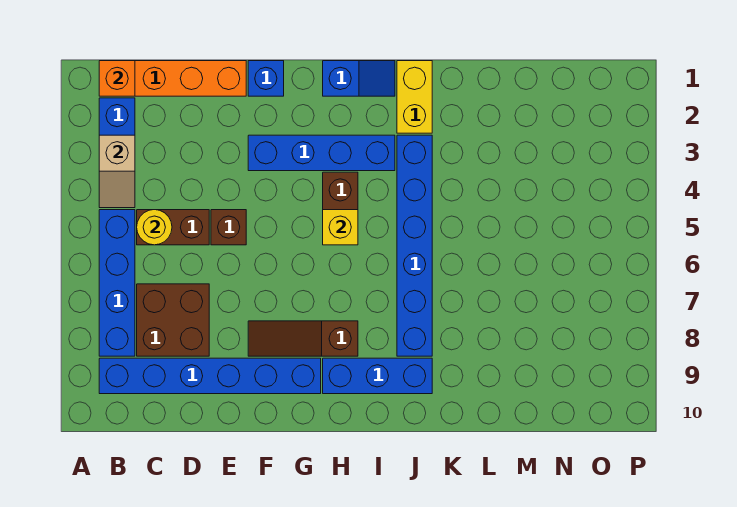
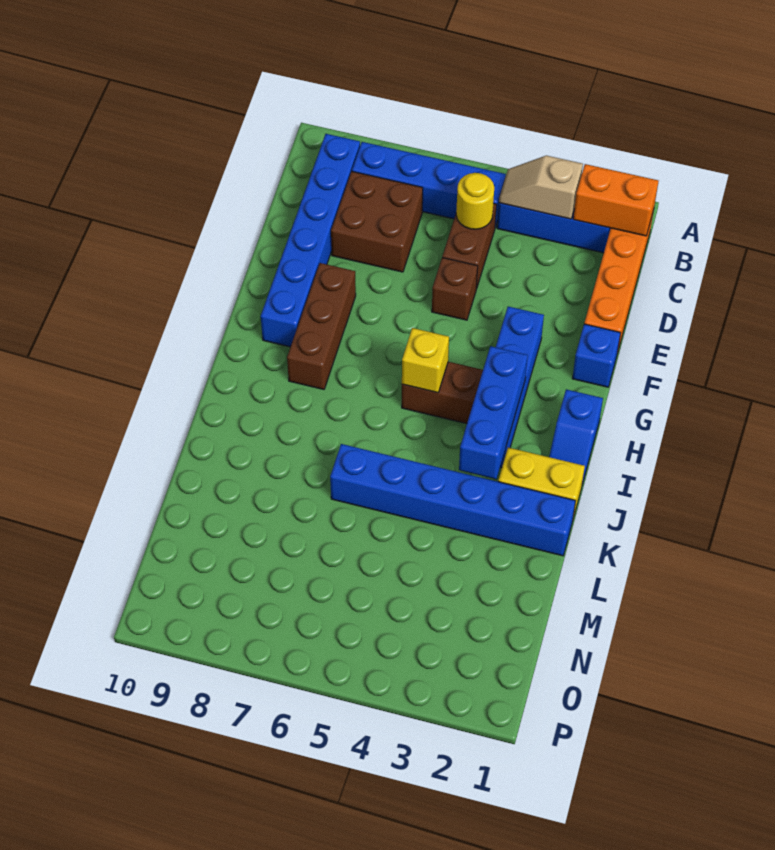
orange brick B1 level 2 -> orange brick B1:B2 level 2
brown slope F8:H8 level 1 top H -> brown brick F8:H8 level 1
blue brick H9:J9 level 1 -> blue brick H3:J3 level 2
blue brick J3:J8 level 1 -> blue brick K1:K6 level 1

